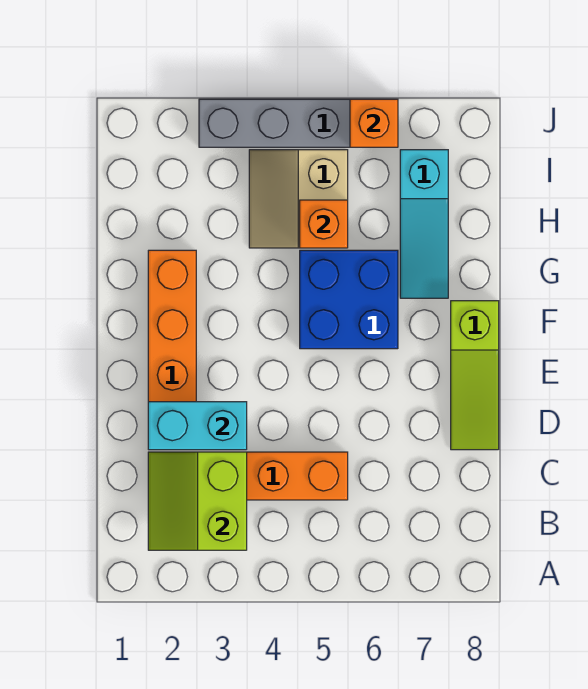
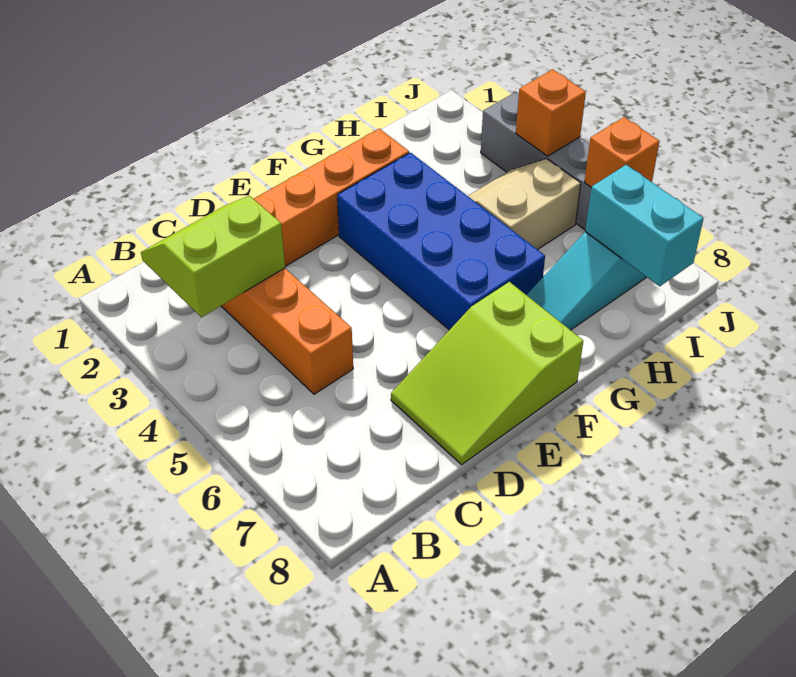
cyan brick D2:D3 level 2 -> cyan brick I7:I8 level 2
lime slope D8:F8 level 1 top F -> lime slope D7:F8 level 1 top F
blue brick F5:G6 level 1 -> blue brick F3:G6 level 1
orange brick H5 level 2 -> orange brick J4 level 2

